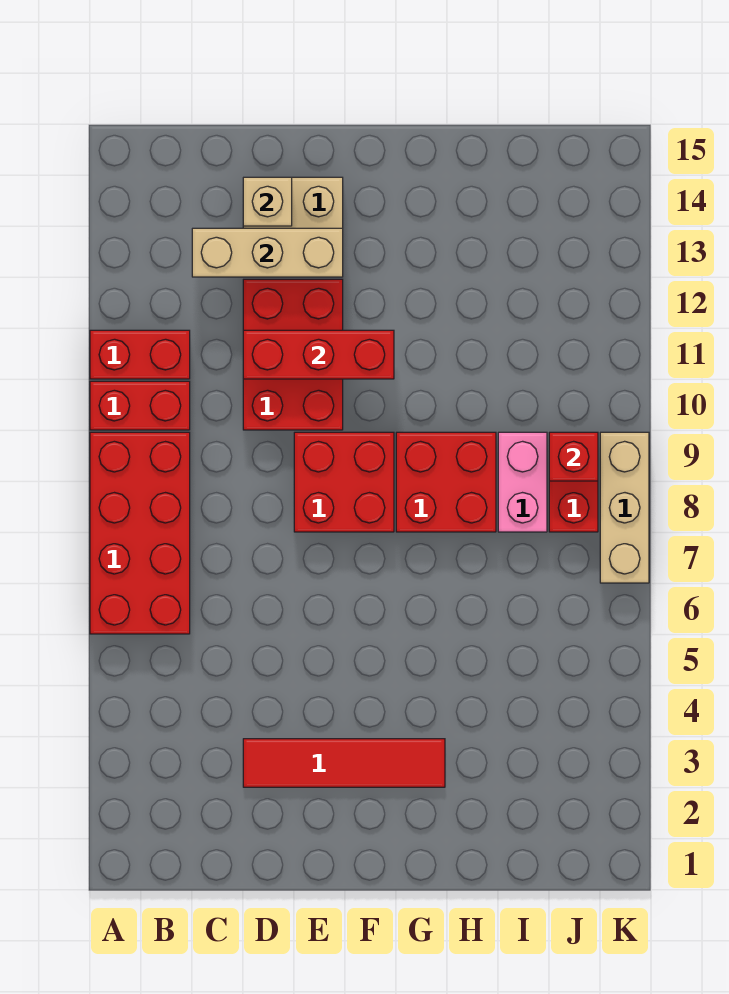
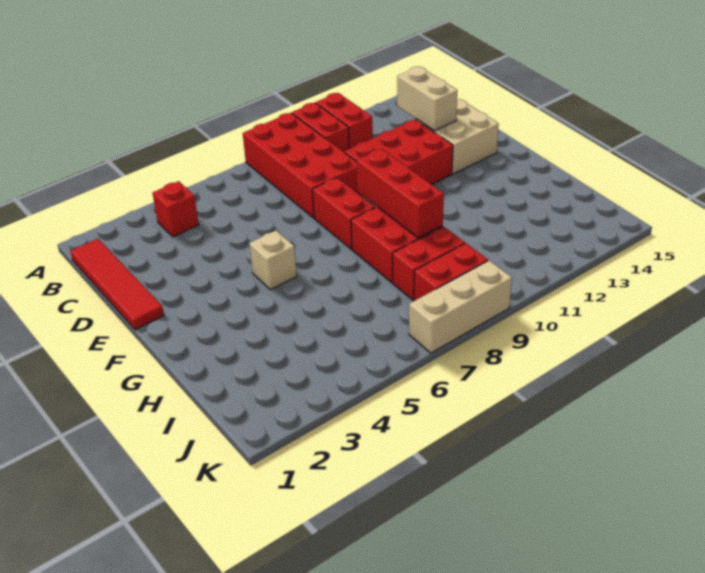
red brick A6:B9 level 1 -> red brick A8:D9 level 1
tan brick C13:E13 level 2 -> tan brick C13:D13 level 2
red tile D3:G3 level 1 -> red tile B1:E1 level 1
red brick D11:F11 level 2 -> red brick F9:H9 level 2
tan brick D14 level 2 -> tan brick F5 level 1
red brick E8:F9 level 1 -> red brick E8:F8 level 1
pink brick I8:I9 level 1 -> red brick I8:I9 level 1
red brick J9 level 2 -> red brick B4 level 1

